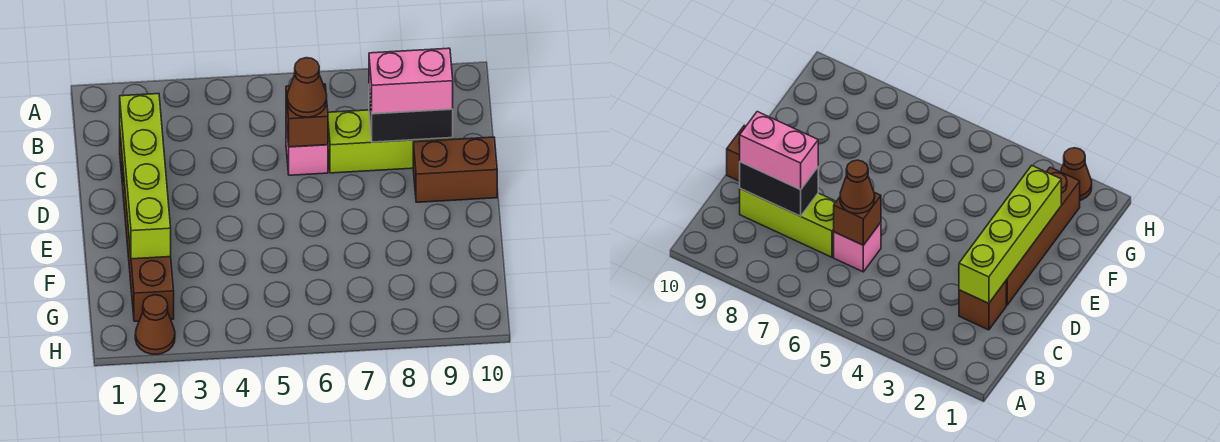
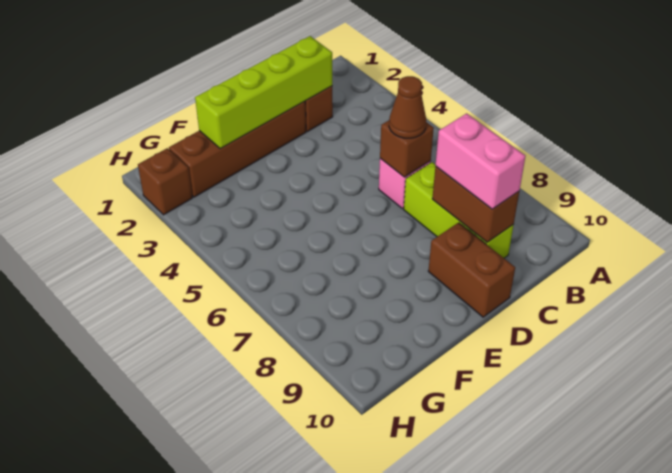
black brick C8:C9 level 2 -> brown brick C8:C9 level 2
brown cone H2 level 1 -> brown brick H2 level 1

